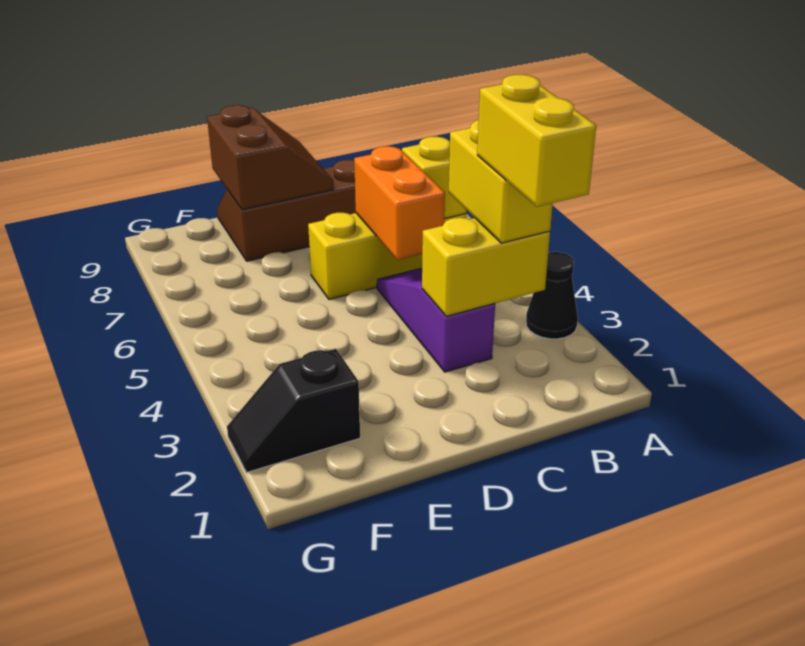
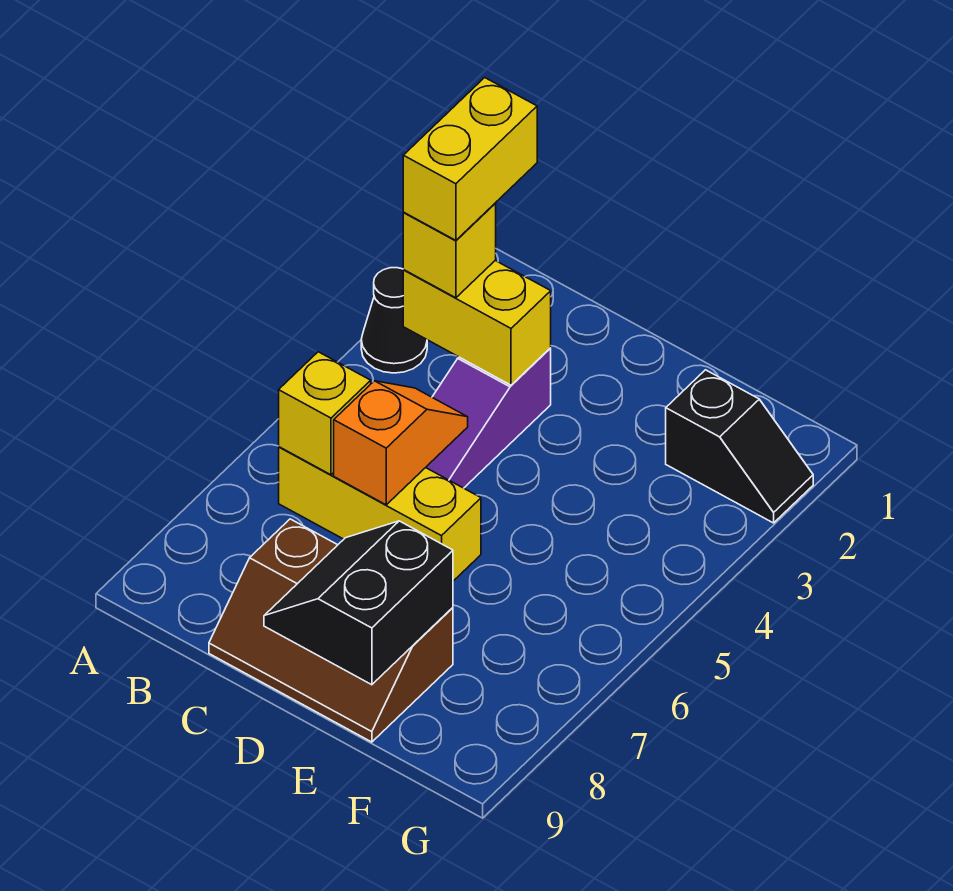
yellow brick B3:B4 level 3 -> yellow brick B3 level 3
orange brick C5:C6 level 2 -> orange slope C5:C6 level 2 top 6
brown slope D8:E9 level 2 top E -> black slope D8:E9 level 2 top E

